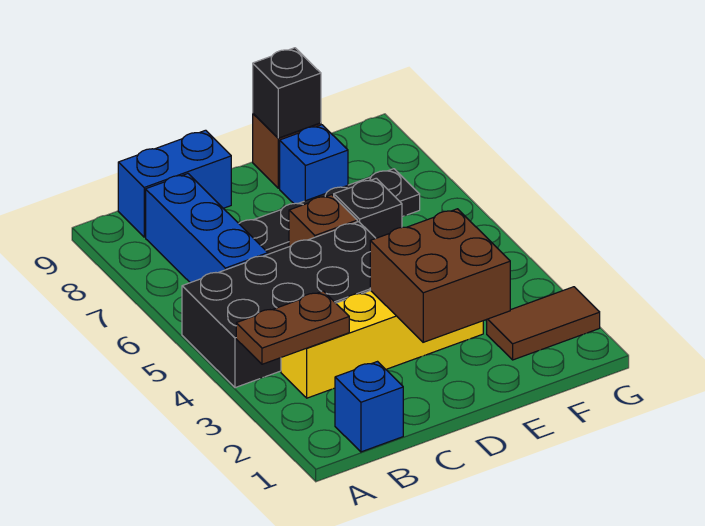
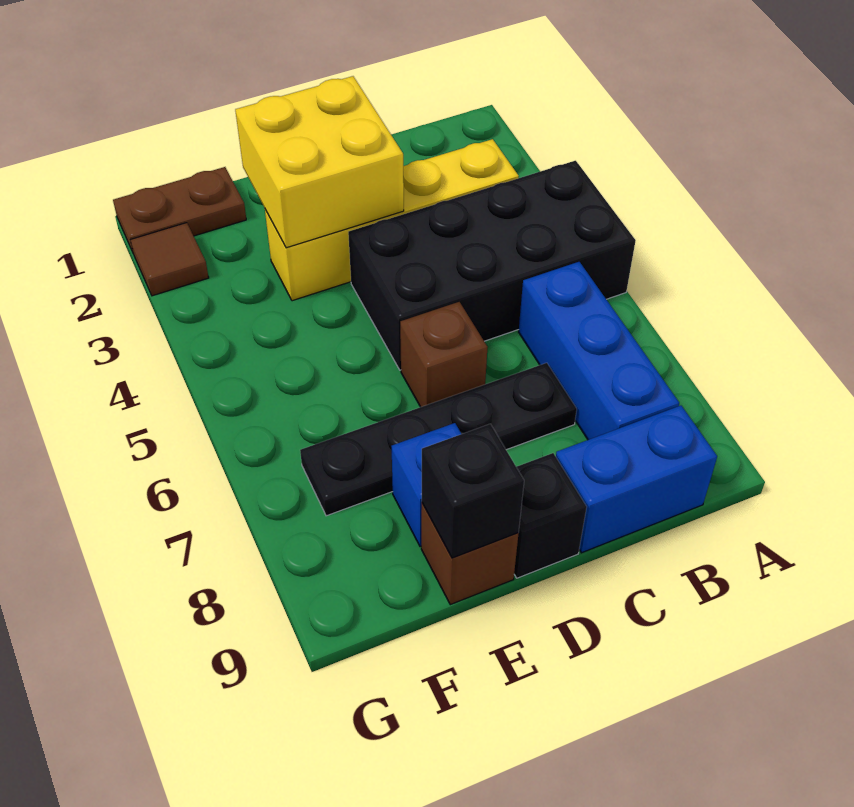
brown plate A3:B3 level 2 -> brown plate F1:G1 level 1
blue brick B1 level 1 -> none
brown brick D2:E3 level 2 -> yellow brick D2:E3 level 2
black brick E6 level 1 -> black brick D9 level 1
brown tile F2:G2 level 1 -> brown tile G2 level 1

